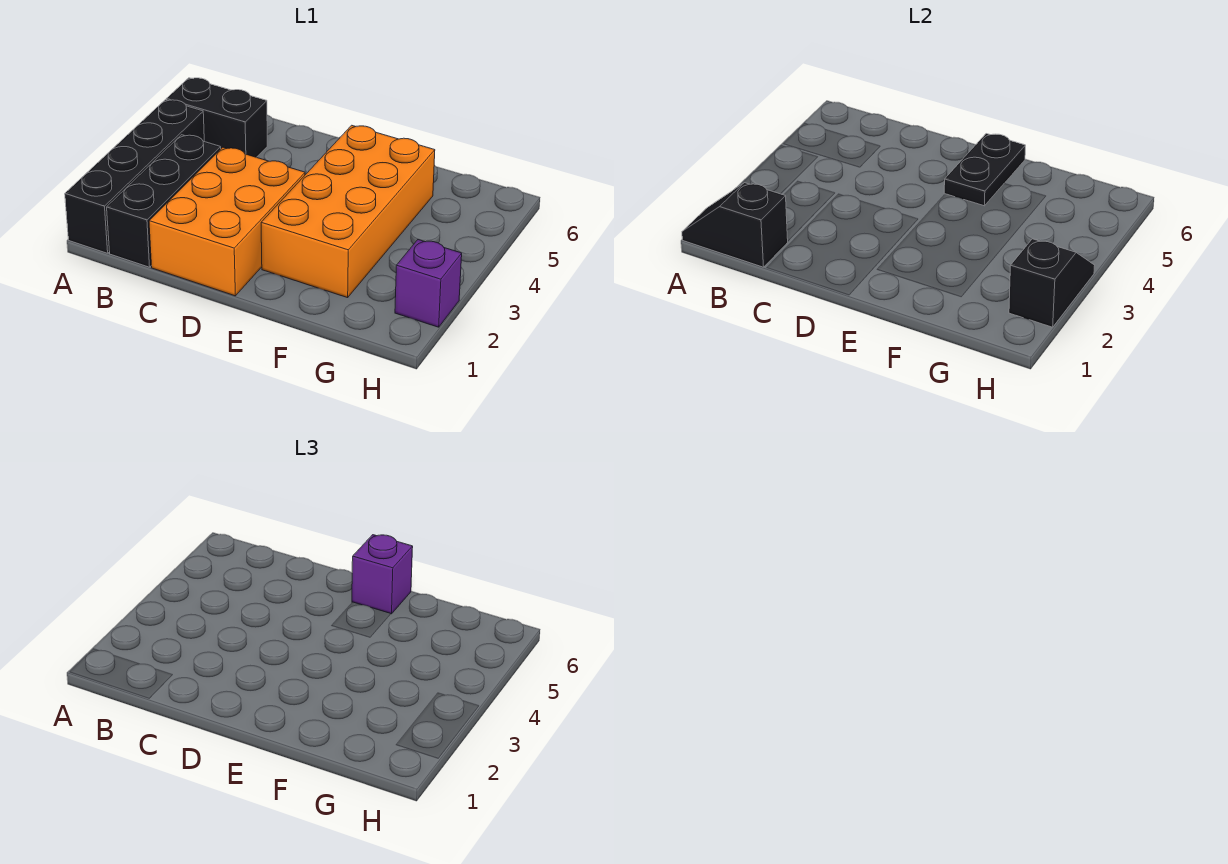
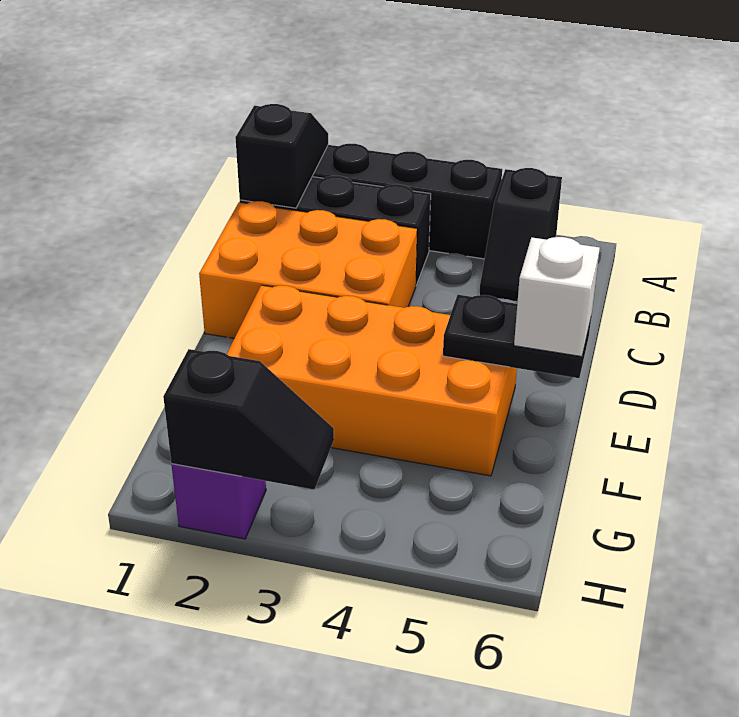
black brick A5:B5 level 1 -> black slope A5:B5 level 1 top A
purple brick E6 level 3 -> white brick E6 level 3

